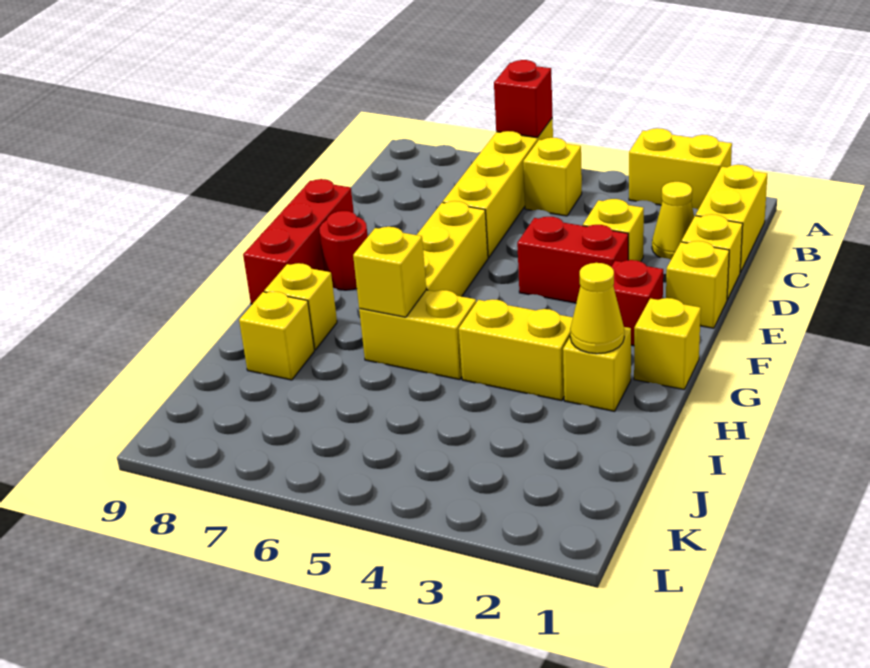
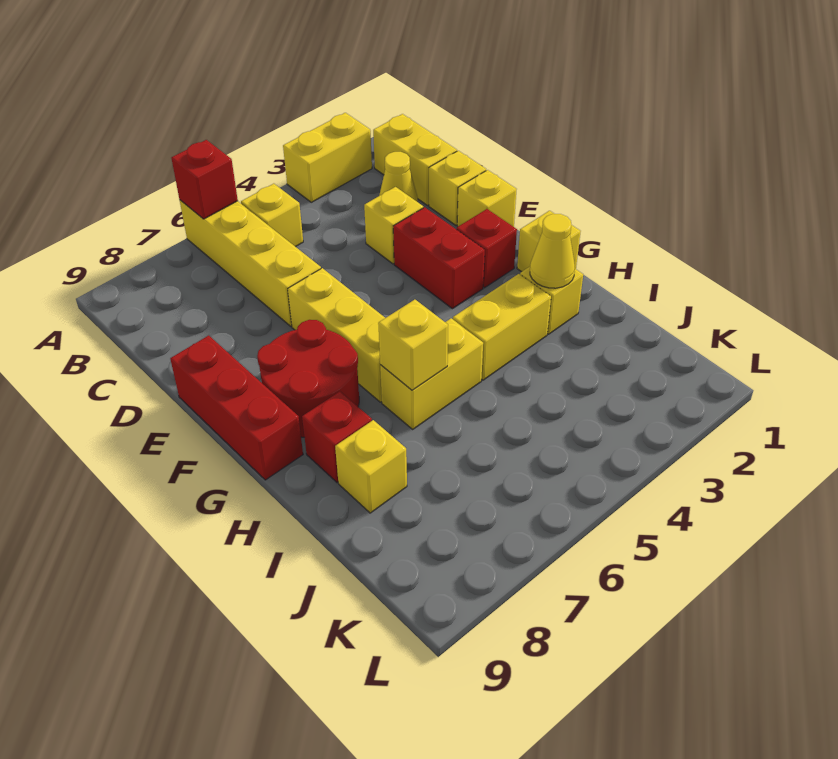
red brick E3:E4 level 1 -> red brick E3:F3 level 1
red round brick F8 level 1 -> red round brick F7:G8 level 1
yellow brick H8 level 1 -> red brick H8 level 1

